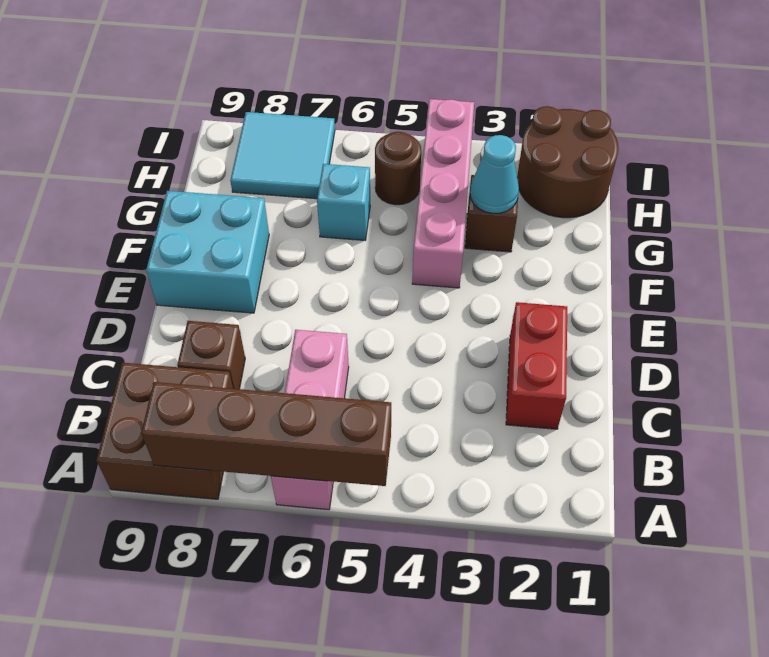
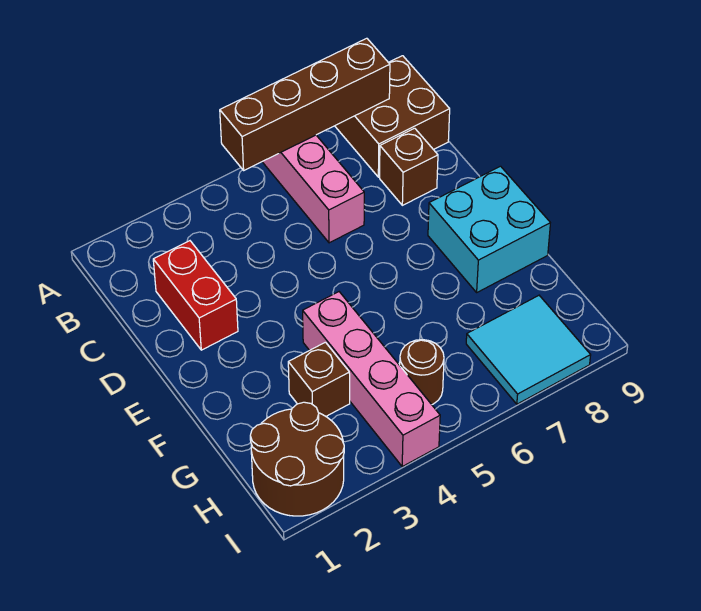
cyan cone G3 level 2 -> none
cyan brick G6 level 1 -> none

